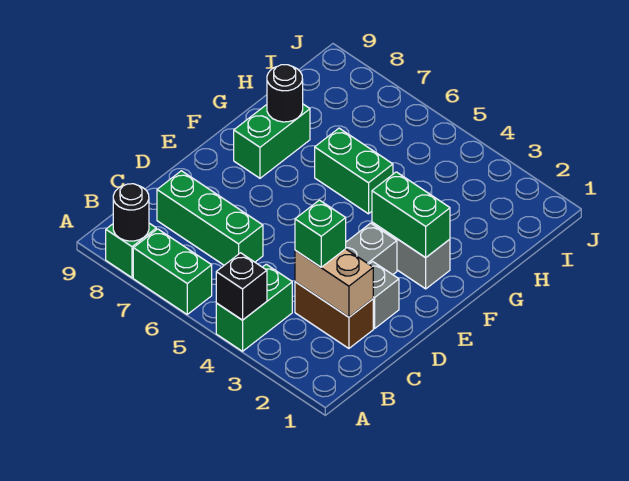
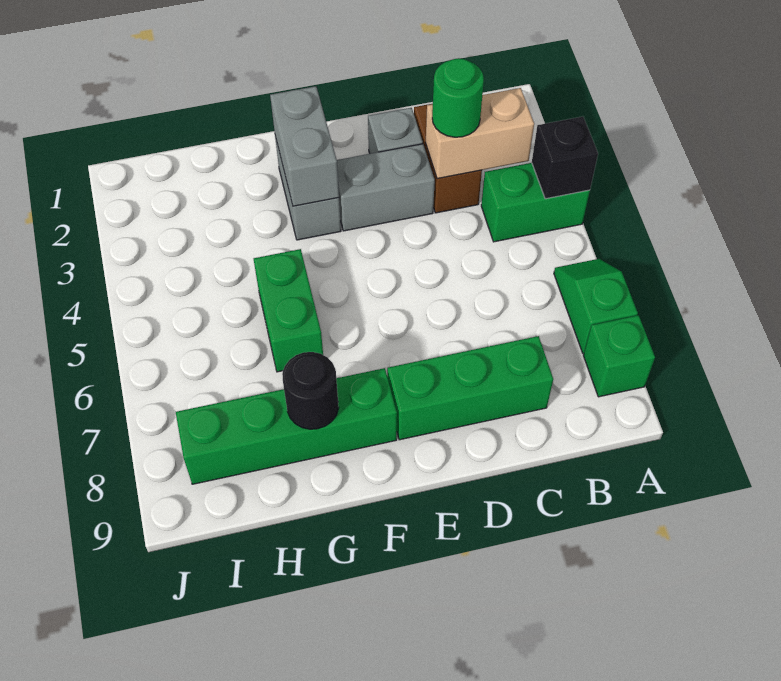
green brick A6:A7 level 1 -> green slope A6:A7 level 1 top 7
black round brick A8 level 2 -> none
tan brick C2:C3 level 2 -> tan brick B3:C3 level 2
green brick C3 level 3 -> green round brick C3 level 3
green brick C6:C8 level 1 -> green brick C8:E8 level 1
green brick F2:F3 level 2 -> grey brick F2:F3 level 2
green brick F8:G8 level 1 -> green brick F8:I8 level 1

